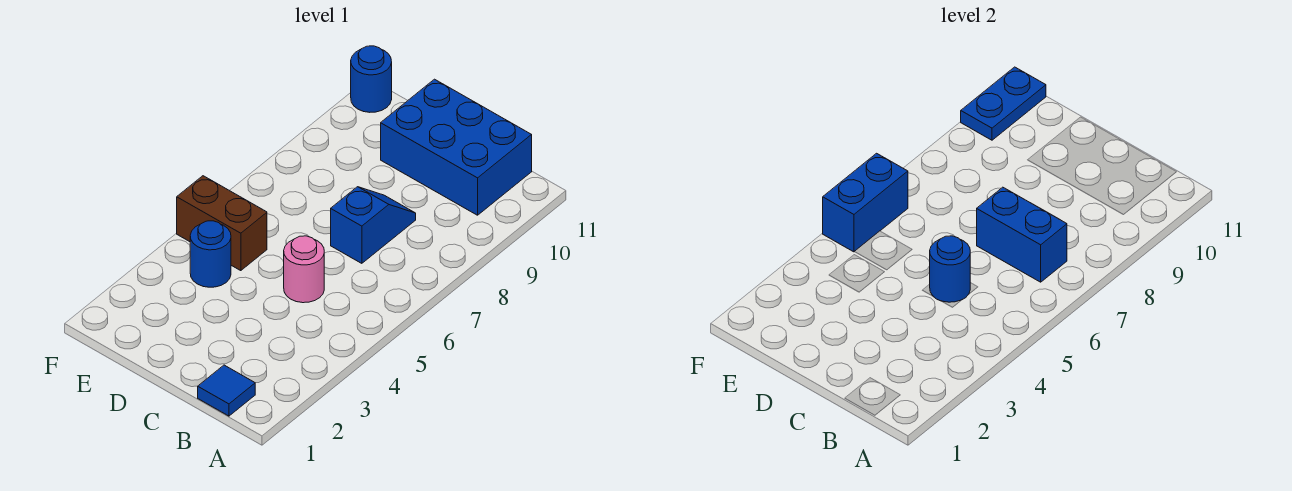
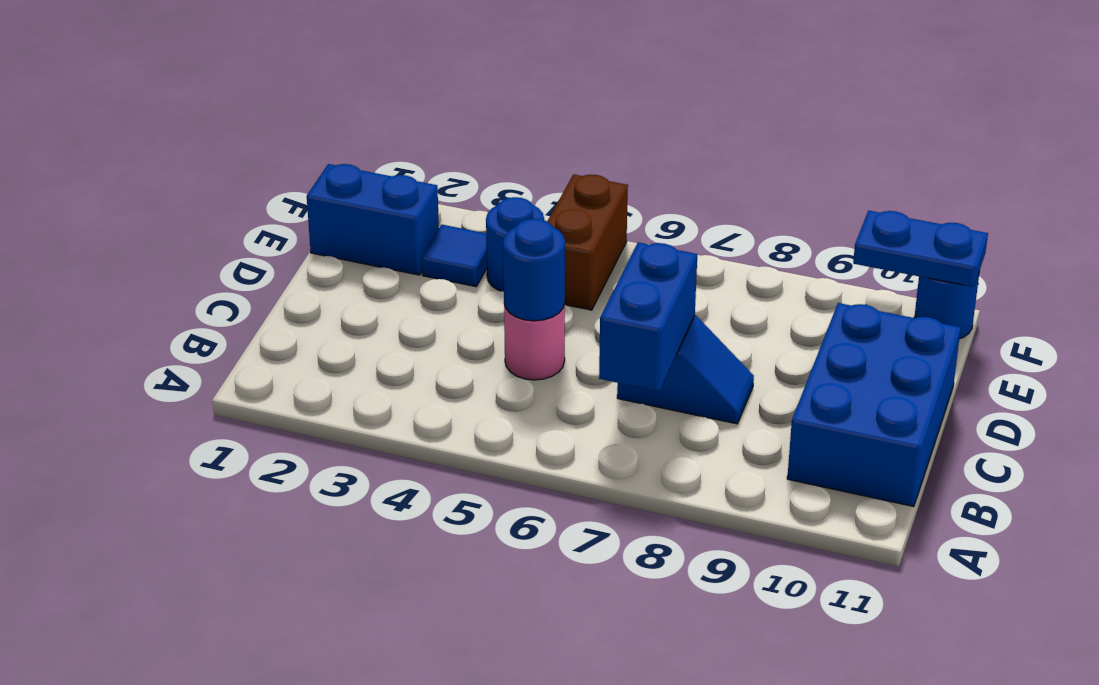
blue tile B1 level 1 -> blue tile E3 level 1
blue brick F5:F6 level 2 -> blue brick E1:E2 level 1

